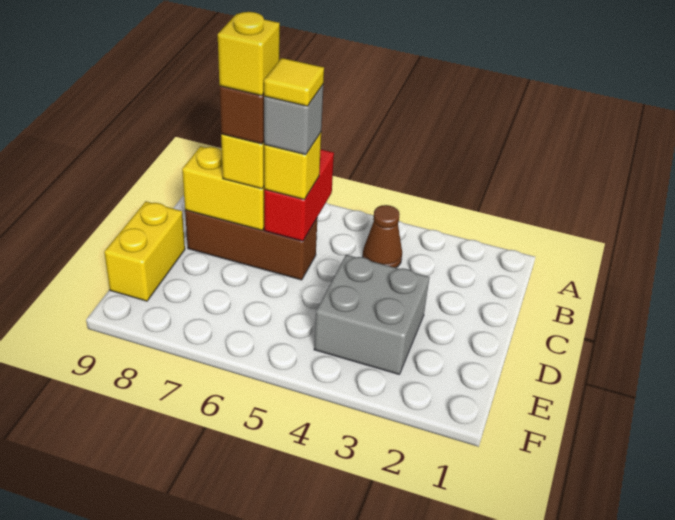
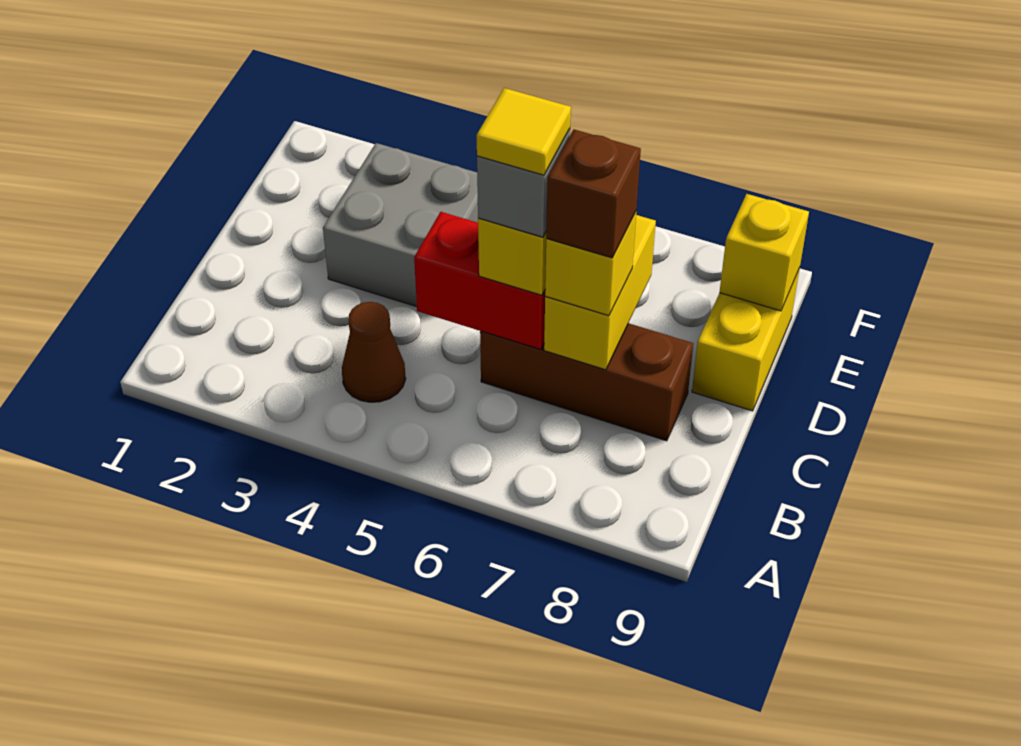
red brick B6:C6 level 2 -> red brick C5:C6 level 2
yellow brick C7:C8 level 2 -> yellow brick C7:D7 level 2
yellow brick C7 level 5 -> yellow brick E9 level 2

